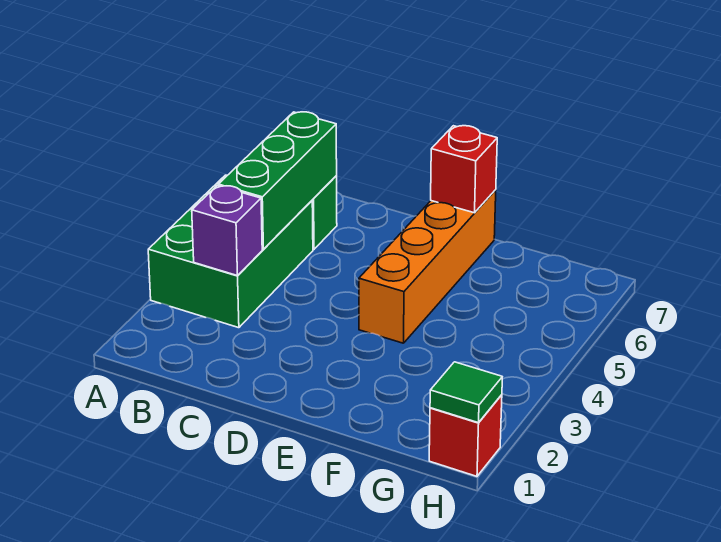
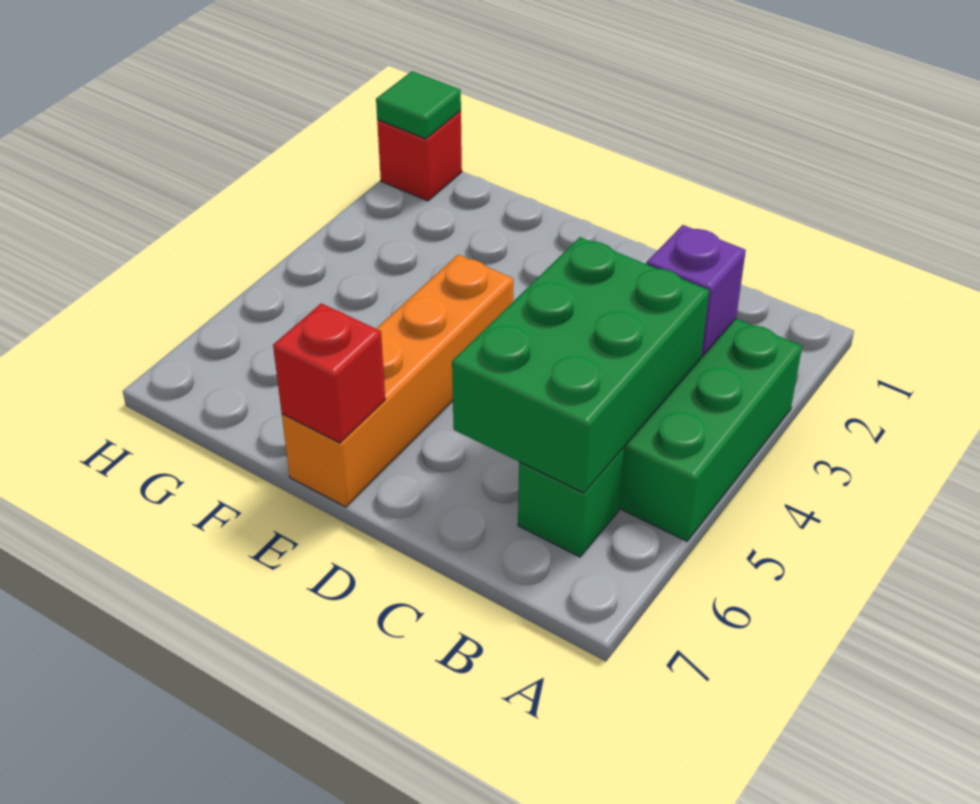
green brick B4:B6 level 2 -> green brick B4:C6 level 2

